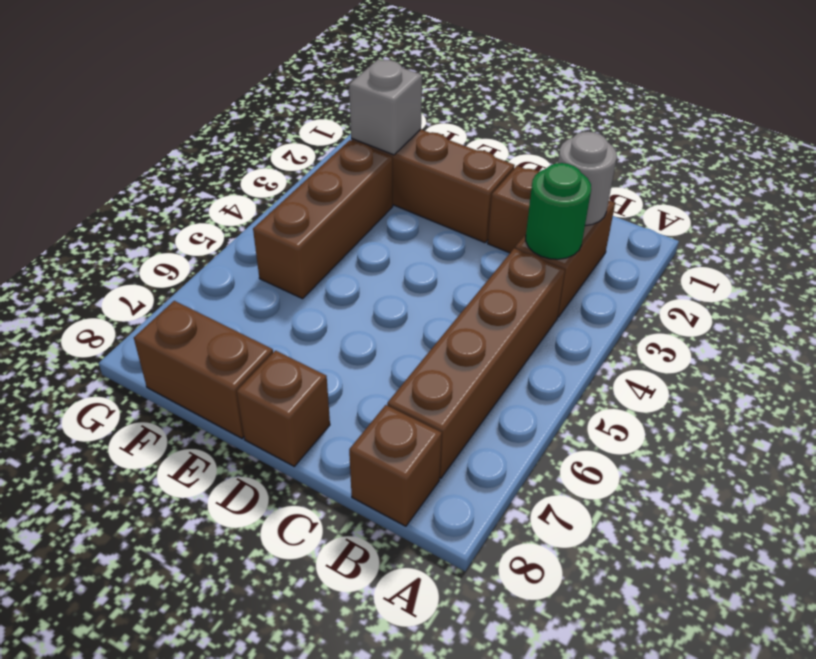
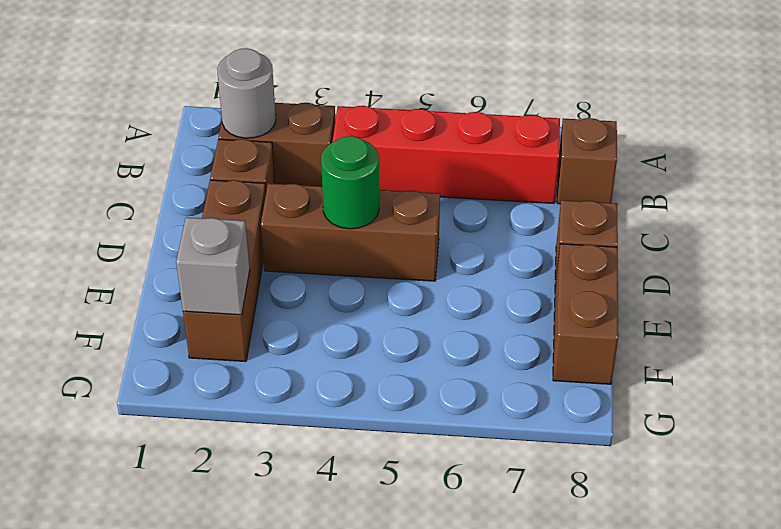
green round brick B3 level 2 -> green round brick D4 level 2
brown brick B4:B7 level 1 -> red brick B4:B7 level 1
brown brick F3:F5 level 1 -> brown brick D3:D5 level 1

